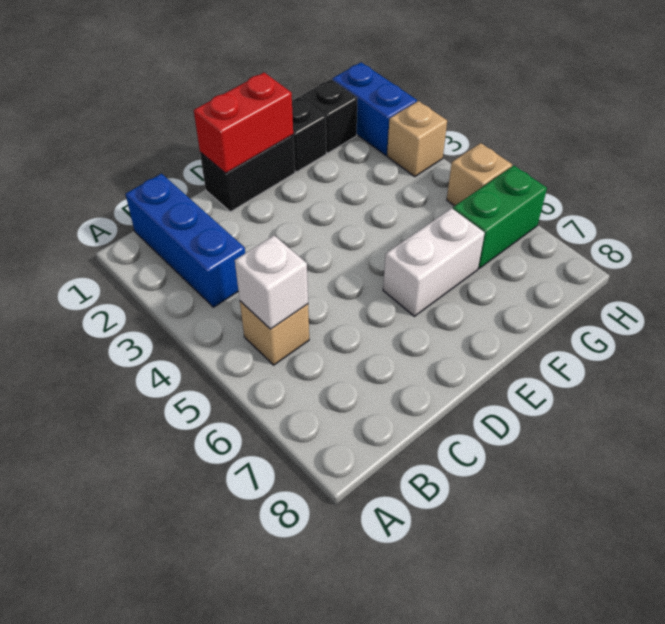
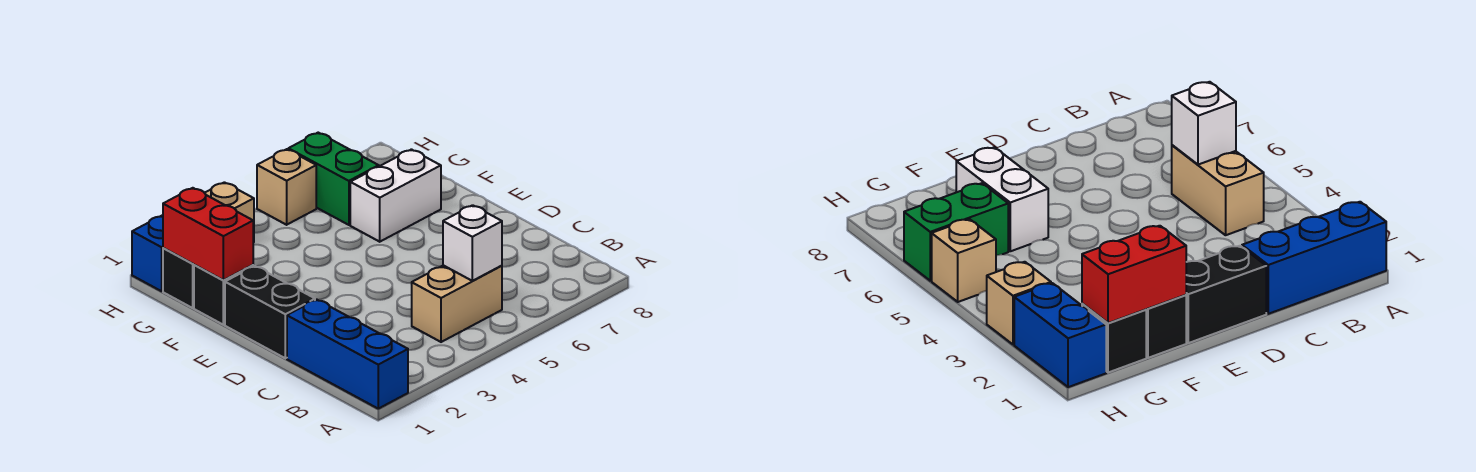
blue brick B1:B3 level 1 -> blue brick A1:C1 level 1
tan brick B5 level 1 -> tan brick B4:B5 level 1
red brick D1:E1 level 2 -> red brick F1:G1 level 2
white brick E6:F6 level 1 -> white brick F6:F7 level 1

